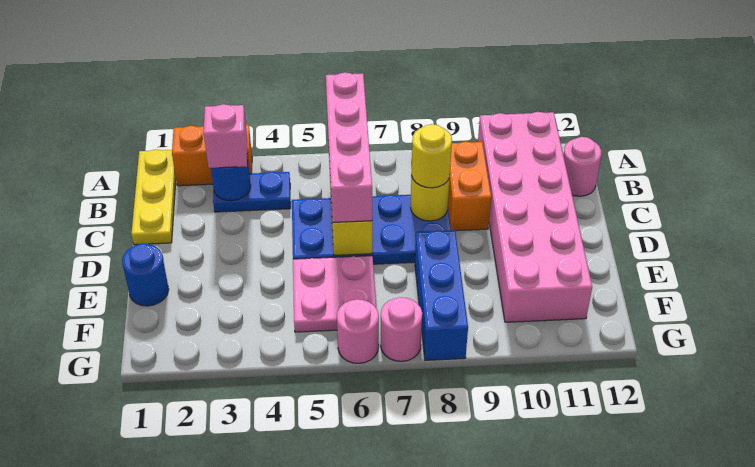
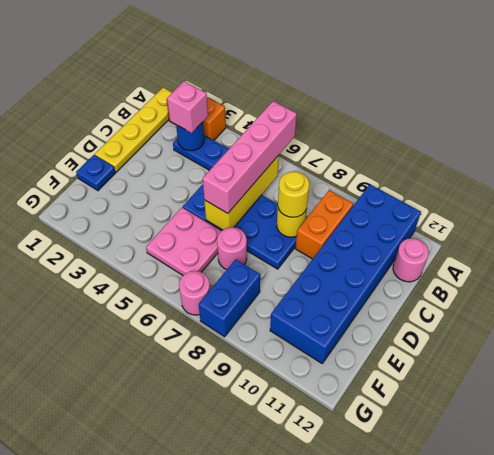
yellow plate A1:C1 level 1 -> yellow plate A1:D1 level 1
pink brick A10:F11 level 1 -> blue brick A10:F11 level 1
blue round brick E1 level 1 -> blue plate E1 level 1
blue brick E8:G8 level 1 -> blue brick F8:G8 level 1
pink round brick G6 level 1 -> pink round brick E7 level 1

